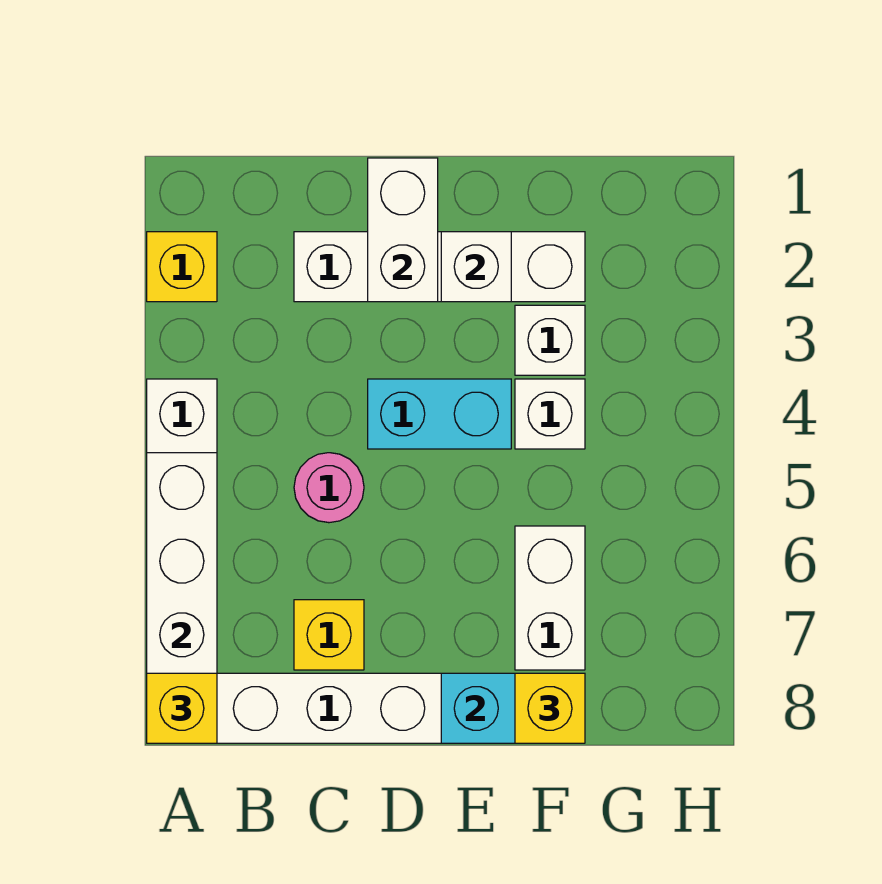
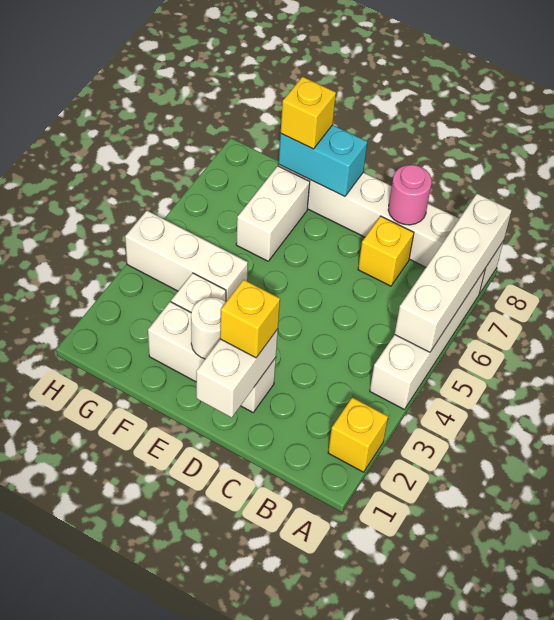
yellow brick A8 level 3 -> yellow brick D2 level 3
white brick C2:F2 level 1 -> white brick D2:F2 level 1
pink round brick C5 level 1 -> pink round brick C8 level 2
cyan brick D4:E4 level 1 -> none
white brick E2 level 2 -> white round brick E2 level 2
white brick F4 level 1 -> white brick F4:H4 level 1

